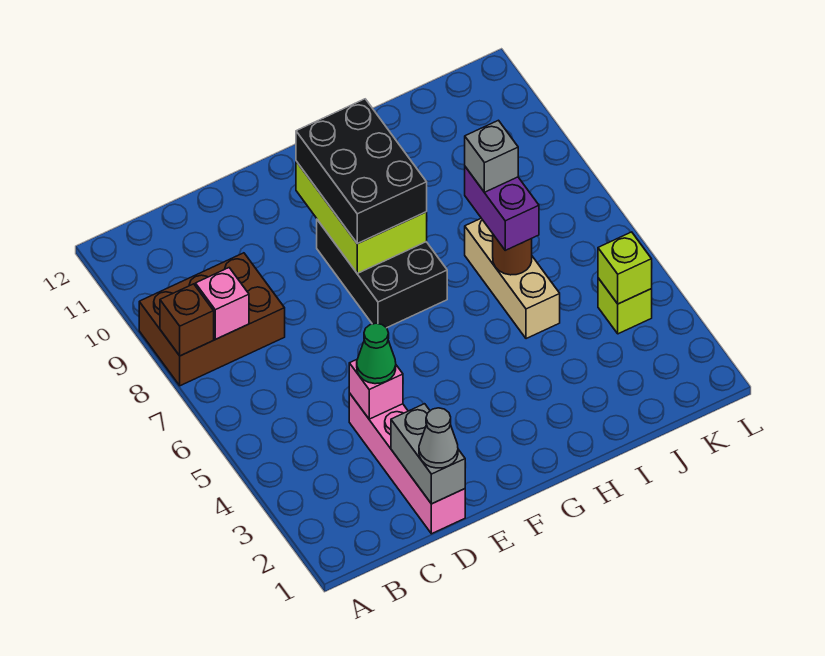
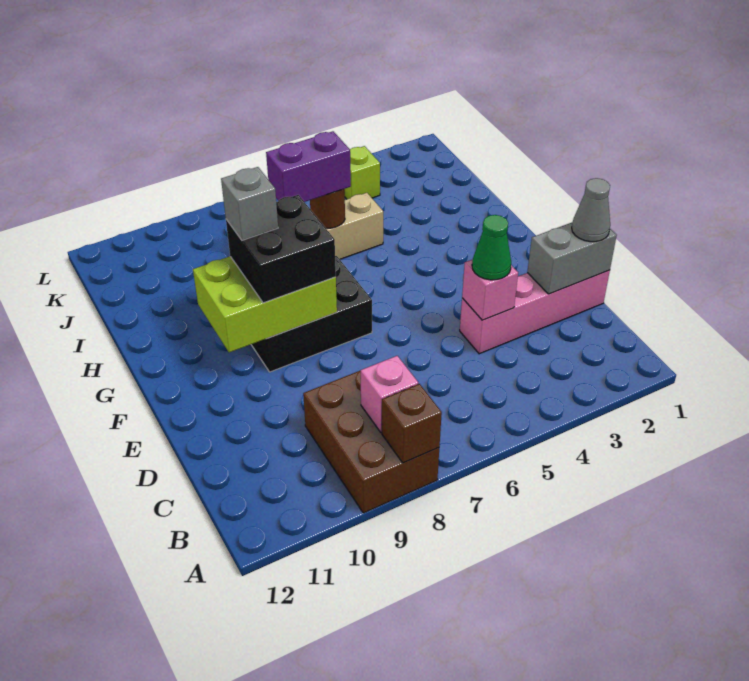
black brick F8:G10 level 3 -> black brick F8:G9 level 3
grey brick I7 level 4 -> grey brick G9 level 4
lime brick K4 level 2 -> none

